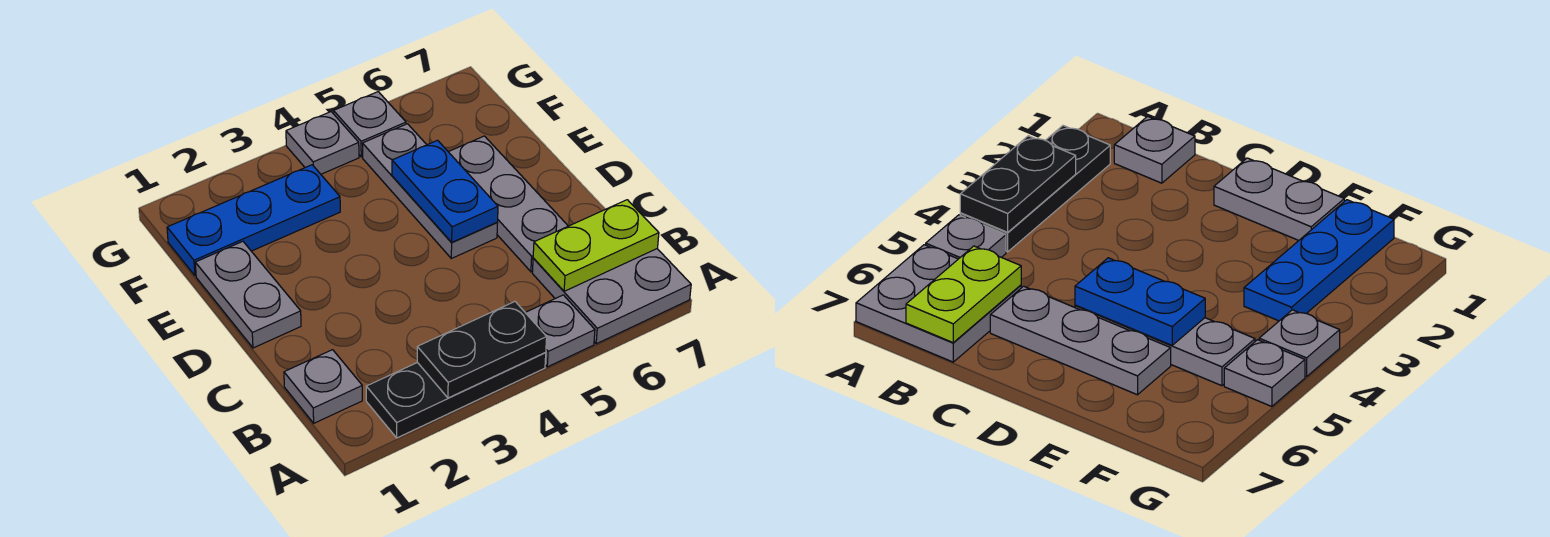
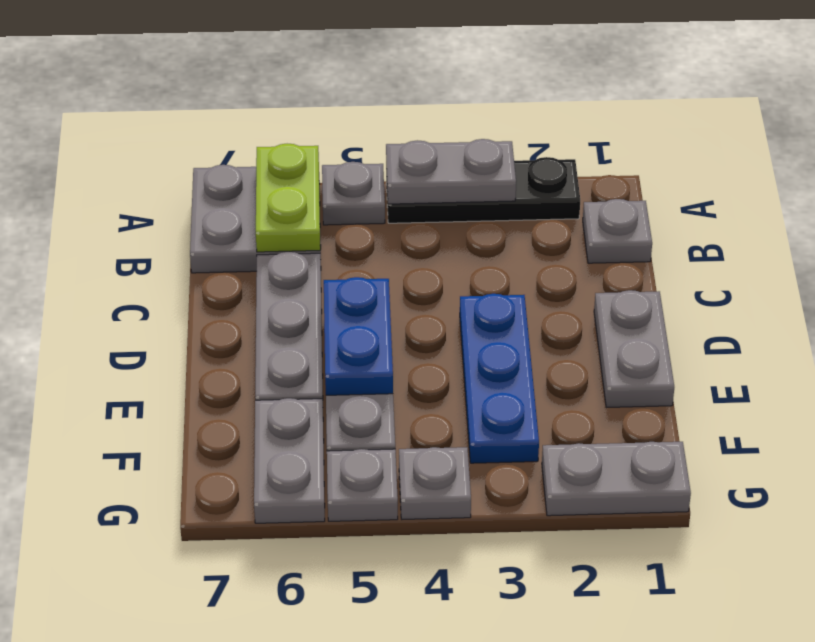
black plate A3:A4 level 2 -> grey plate A3:A4 level 2
lime plate B6:B7 level 2 -> lime plate A6:B6 level 2
blue plate F1:F3 level 1 -> blue plate D3:F3 level 1
none -> grey plate F6:G6 level 1
none -> grey plate G1:G2 level 1

